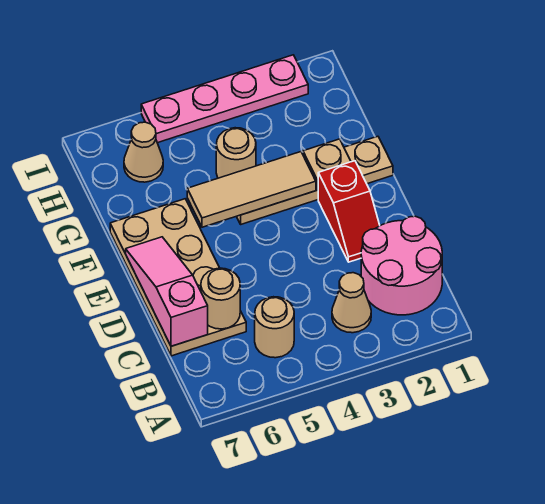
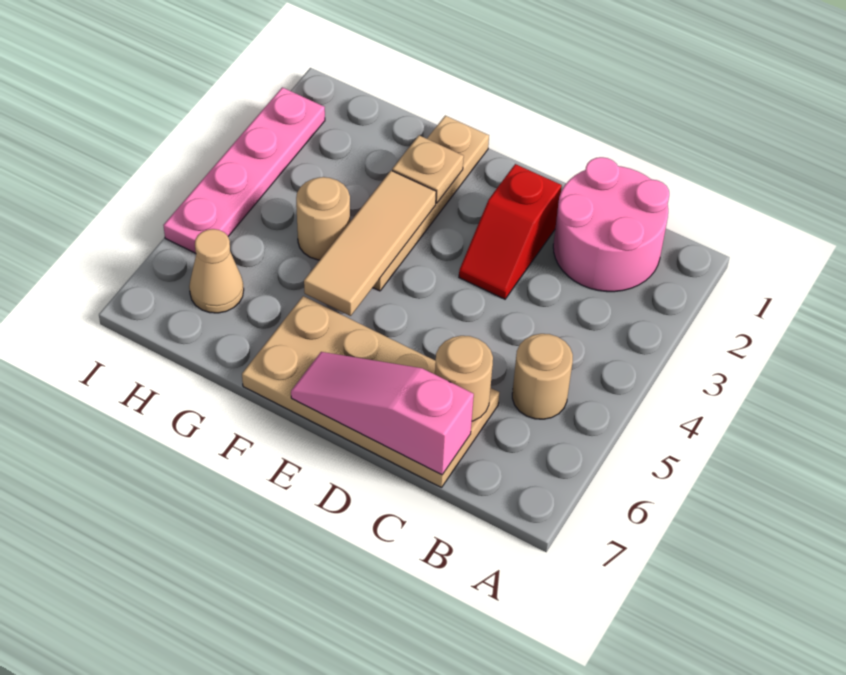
tan cone B3 level 1 -> none
red slope D2:E2 level 1 top E -> red slope D2:D3 level 1 top 2

